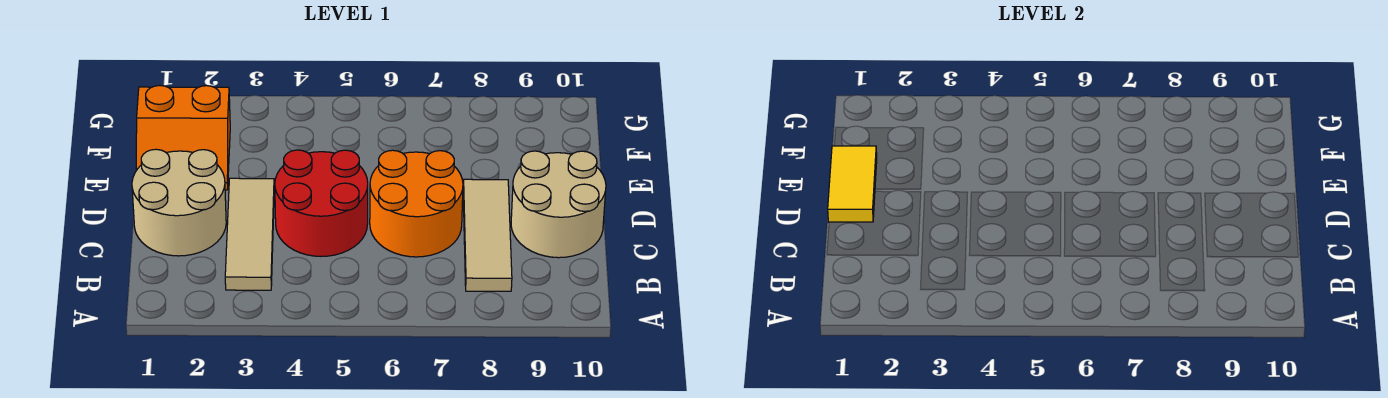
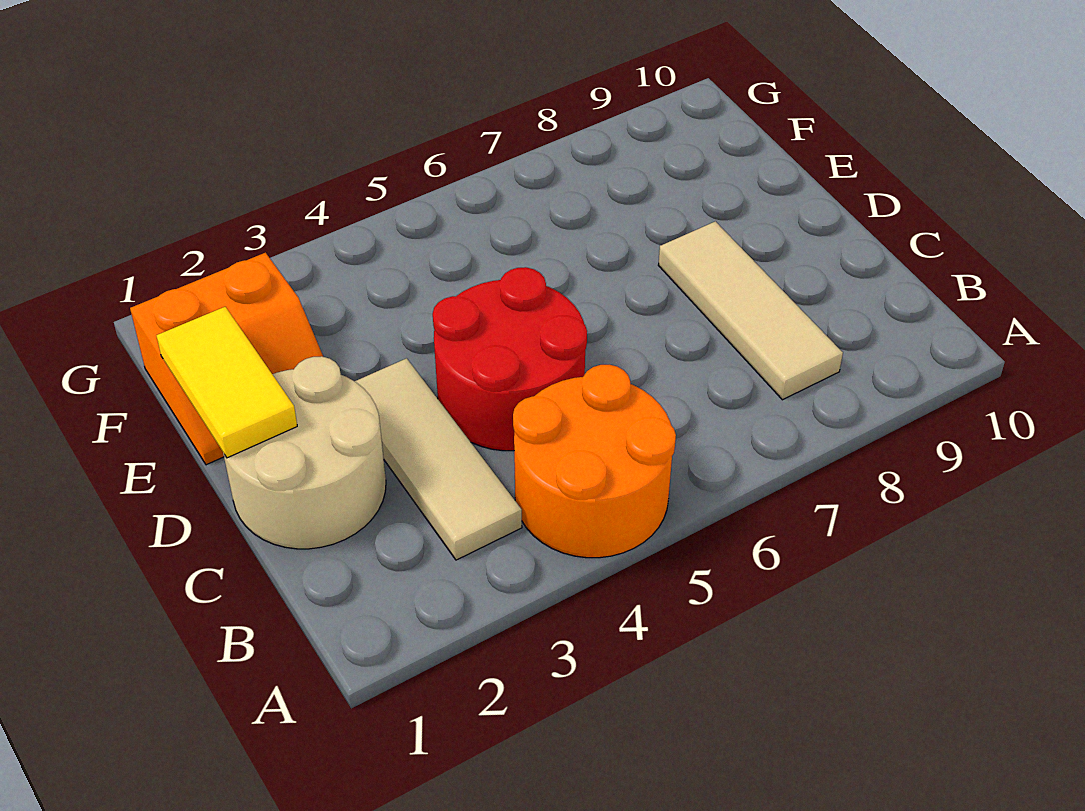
orange round brick C6:D7 level 1 -> orange round brick A4:B5 level 1
tan round brick C9:D10 level 1 -> none

